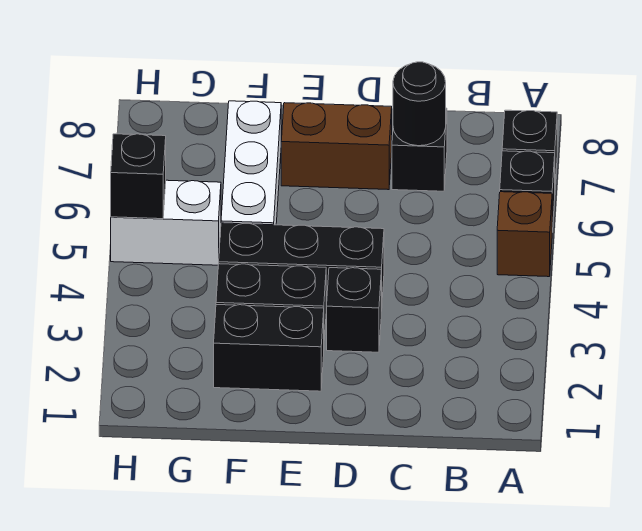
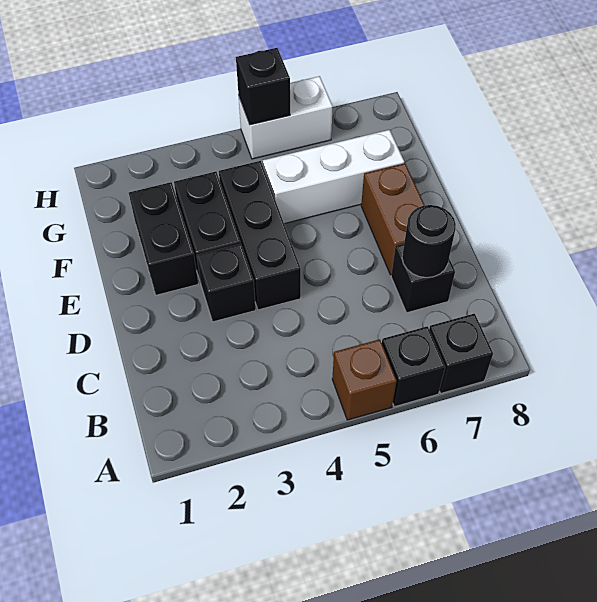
white brick G5:H5 level 1 -> white brick H5:H6 level 1

